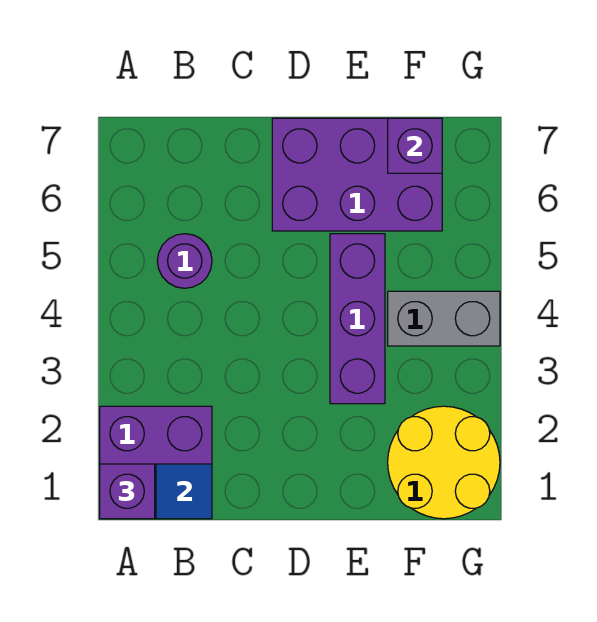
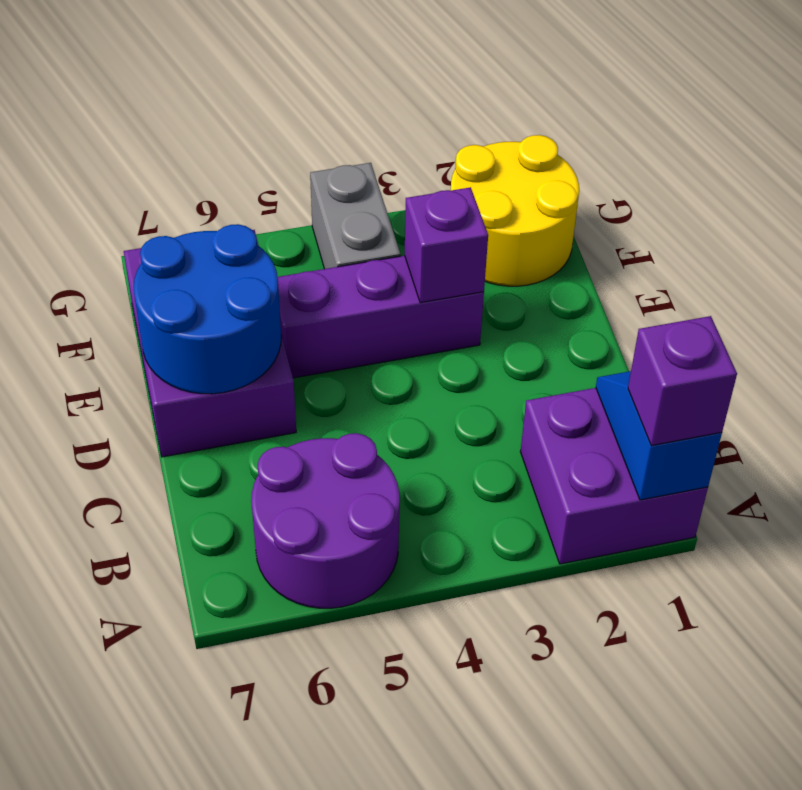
purple round brick B5 level 1 -> purple round brick A5:B6 level 1
none -> blue round brick D6:E7 level 2
purple brick F7 level 2 -> purple brick E3 level 2

